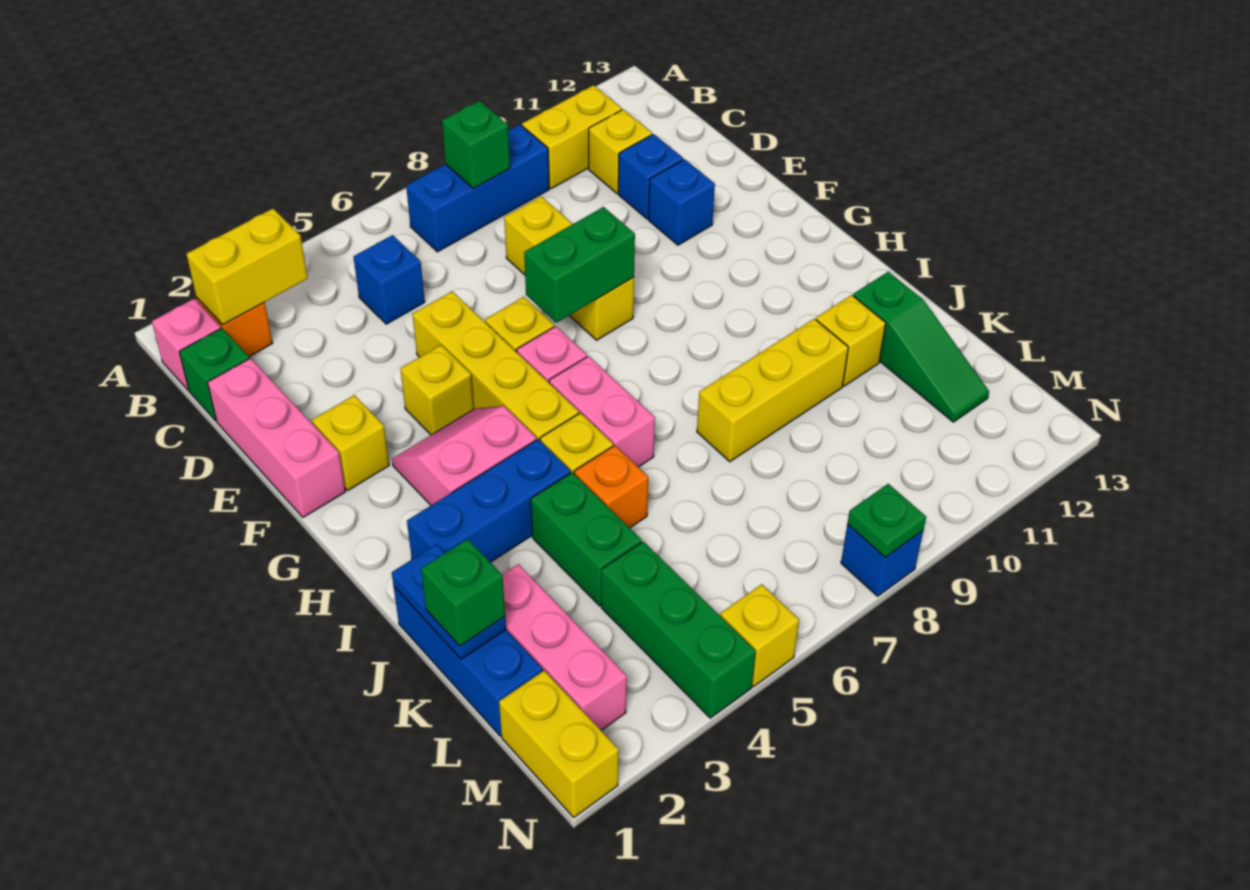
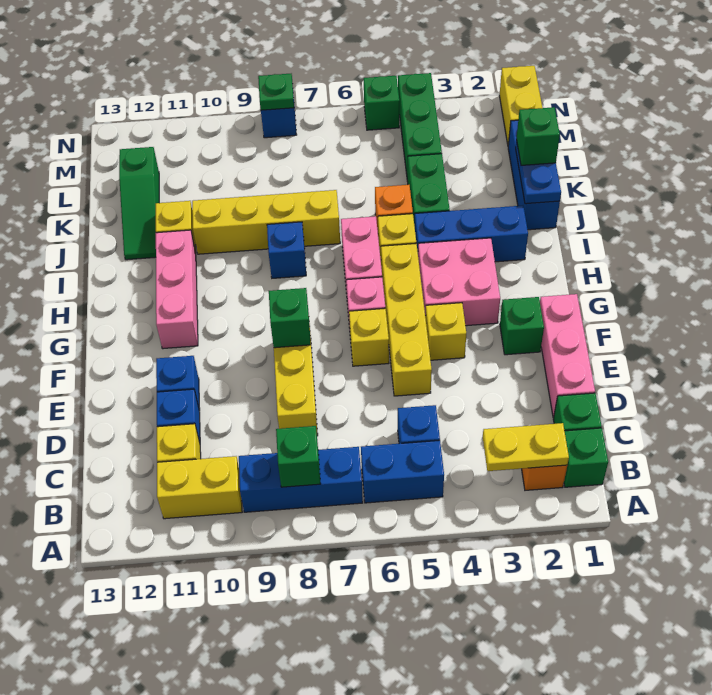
pink brick B1 level 1 -> green brick B1 level 1
yellow brick B2:B3 level 2 -> yellow plate B2:B3 level 2
none -> blue brick B5:B6 level 1
yellow brick F2 level 1 -> green brick F2 level 1
green brick F7:F8 level 2 -> green brick F8 level 2
pink slope G3:H4 level 1 top H -> pink brick G3:H4 level 1
none -> blue brick I8 level 1
yellow brick J8:J10 level 1 -> yellow brick J7:J10 level 1
green slope J12:L12 level 1 top J -> green slope J12:L12 level 1 top L
pink brick K2:M2 level 1 -> pink brick G11:I11 level 1
yellow brick N5 level 1 -> green brick N5 level 1

